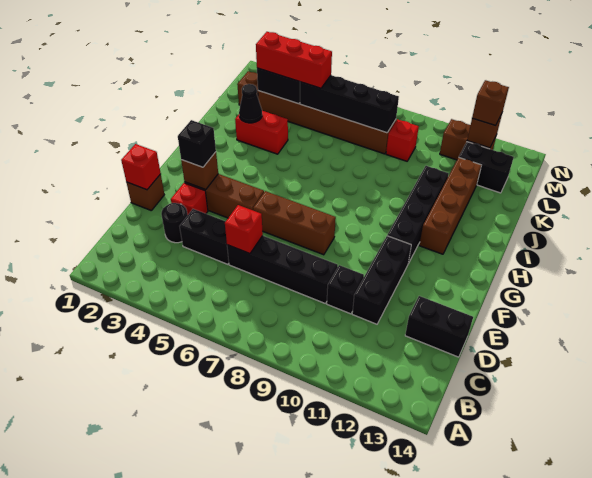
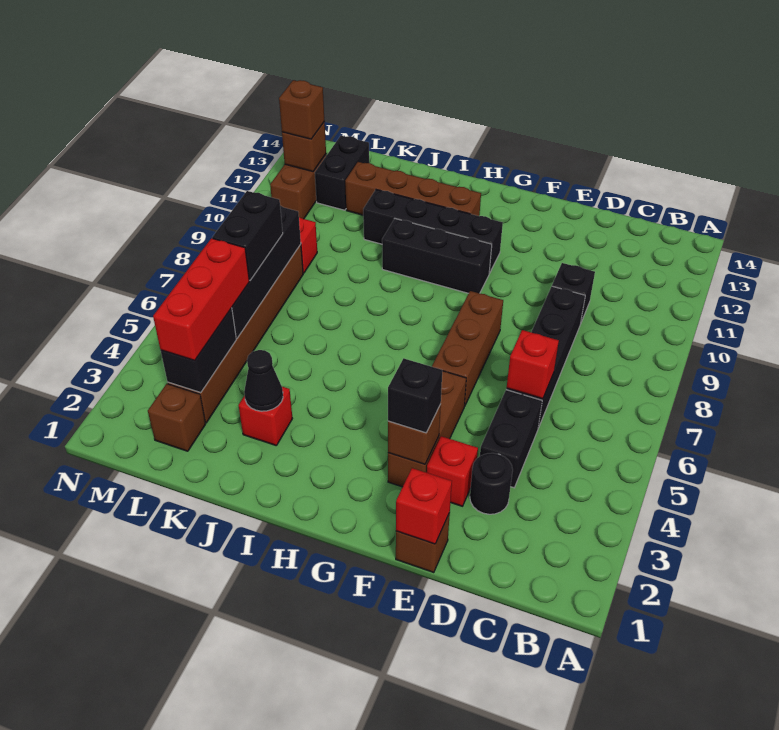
black brick D11:F11 level 1 -> black brick G10:I10 level 1
black brick D13:D14 level 1 -> black brick L6:L7 level 3
red brick J3:J4 level 1 -> red brick J3 level 1

